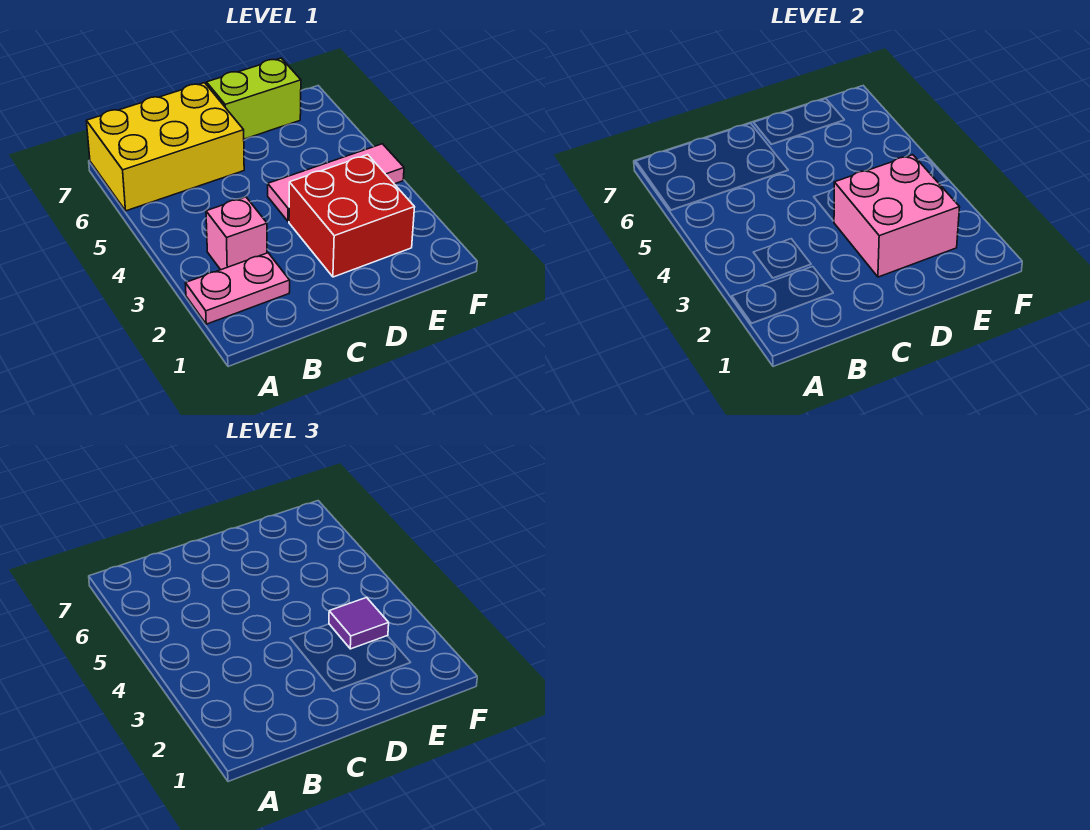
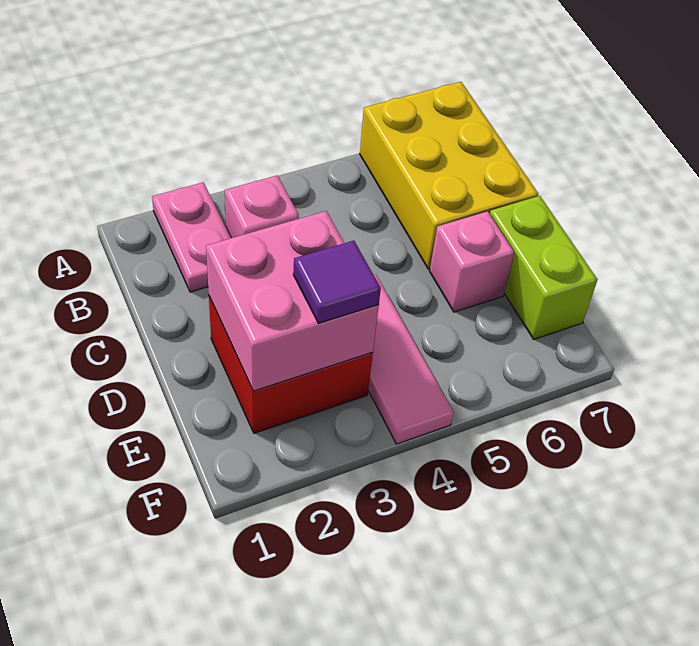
none -> pink brick D6 level 1

